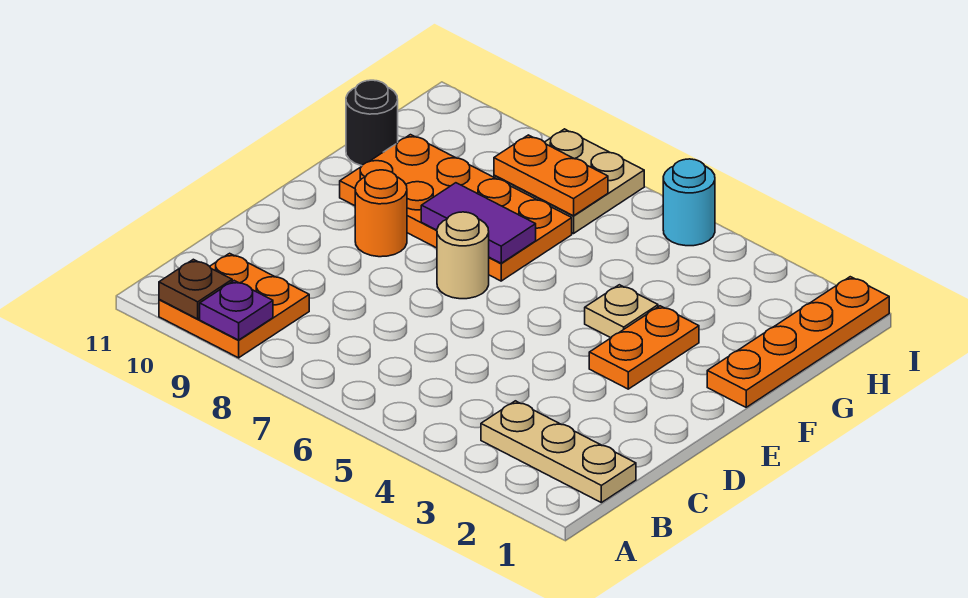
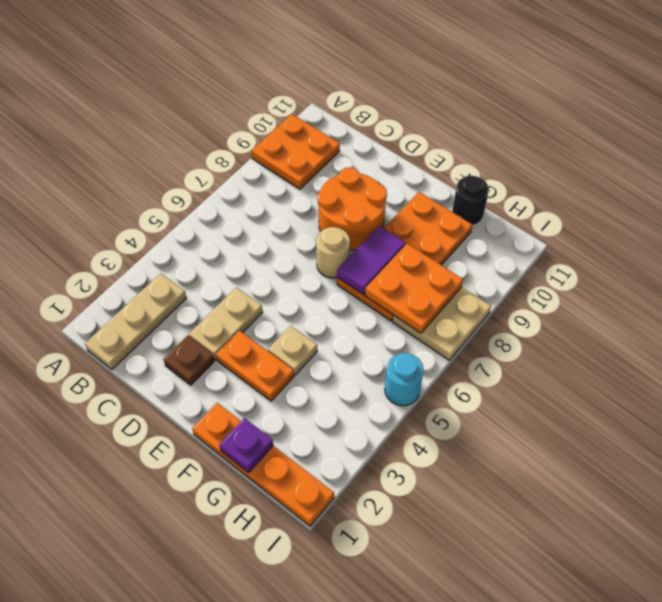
purple plate A9 level 2 -> purple plate G1 level 2
brown plate A10 level 2 -> brown plate D2 level 1
none -> tan plate D3:D4 level 1
orange round brick E9 level 1 -> orange round brick D8:E9 level 1
orange plate H7:H8 level 2 -> orange plate G7:H8 level 2

